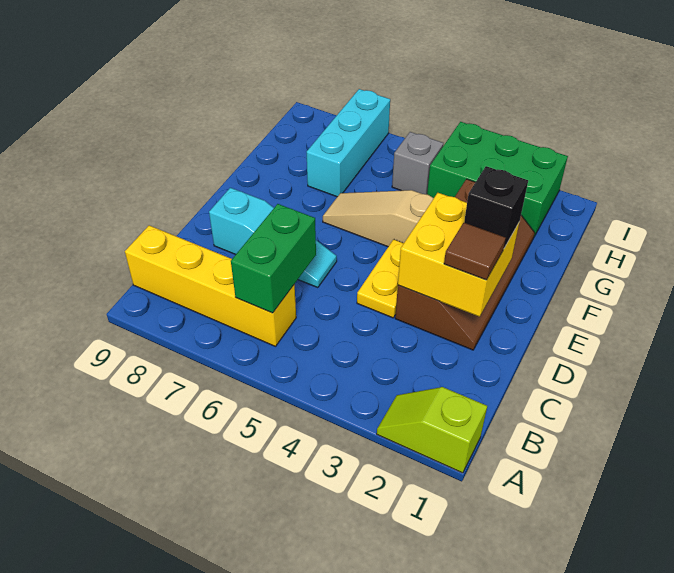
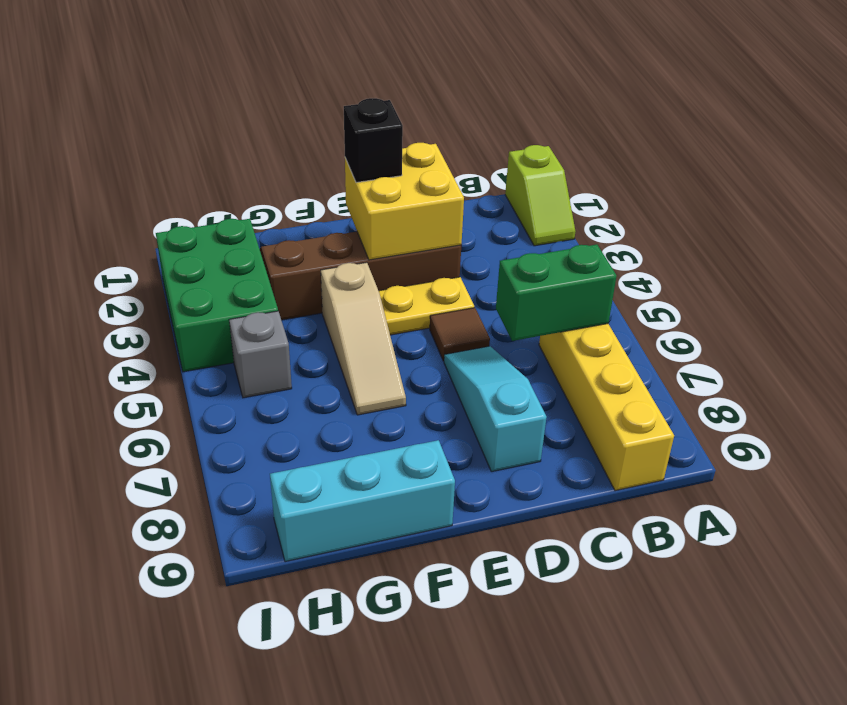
brown tile D2 level 3 -> brown tile D5 level 1
cyan brick G7:I7 level 1 -> cyan brick F9:H9 level 1

